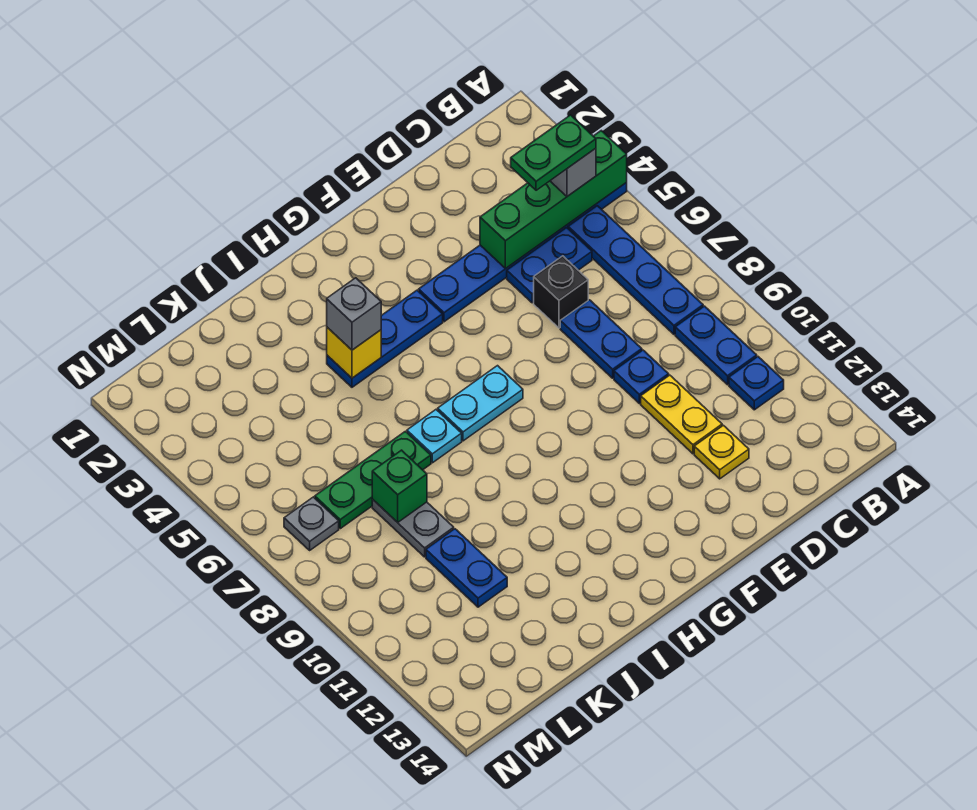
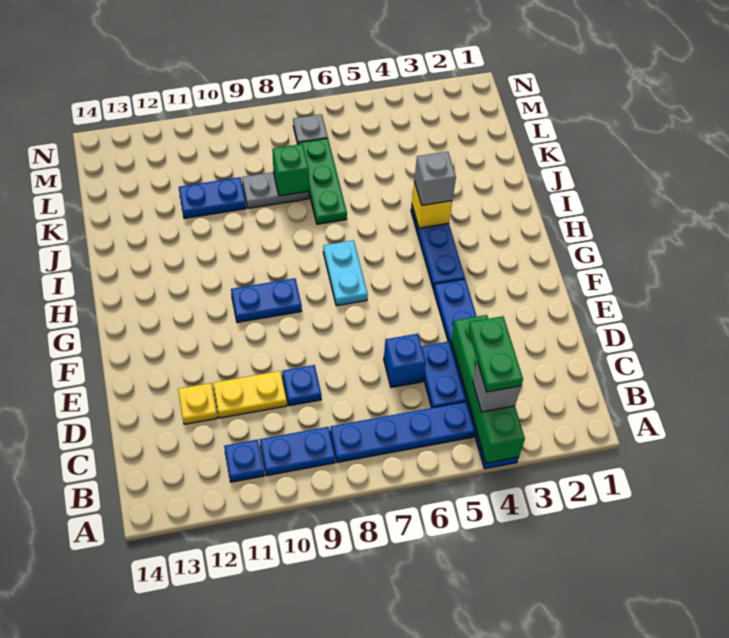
black brick D6 level 1 -> blue brick D6 level 1
blue plate D7:D8 level 1 -> blue plate G9:G10 level 1
cyan plate I7 level 1 -> none

